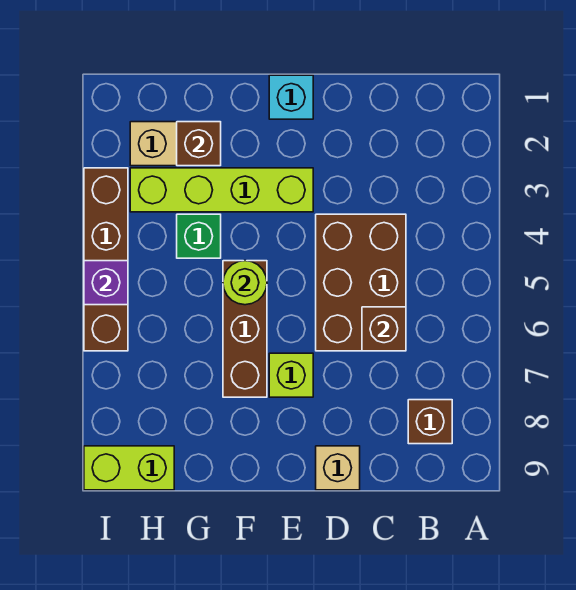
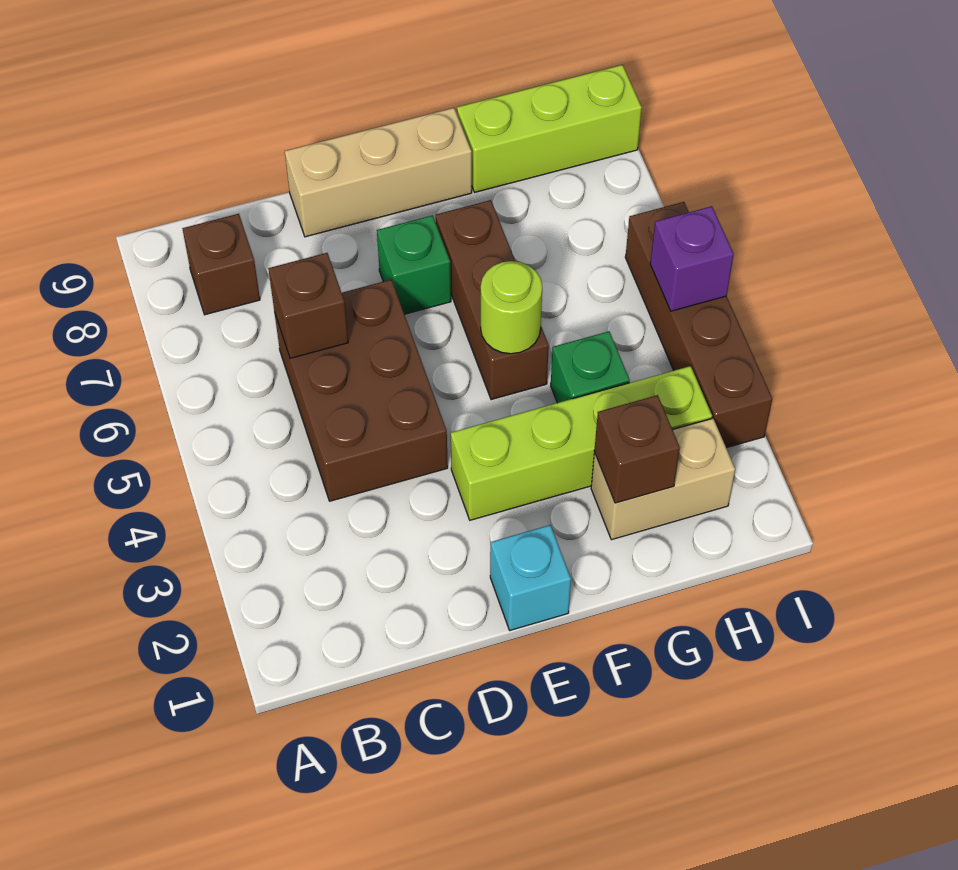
tan brick D9 level 1 -> tan brick D9:F9 level 1
lime brick E7 level 1 -> green brick E7 level 1
lime brick H9:I9 level 1 -> lime brick G9:I9 level 1

